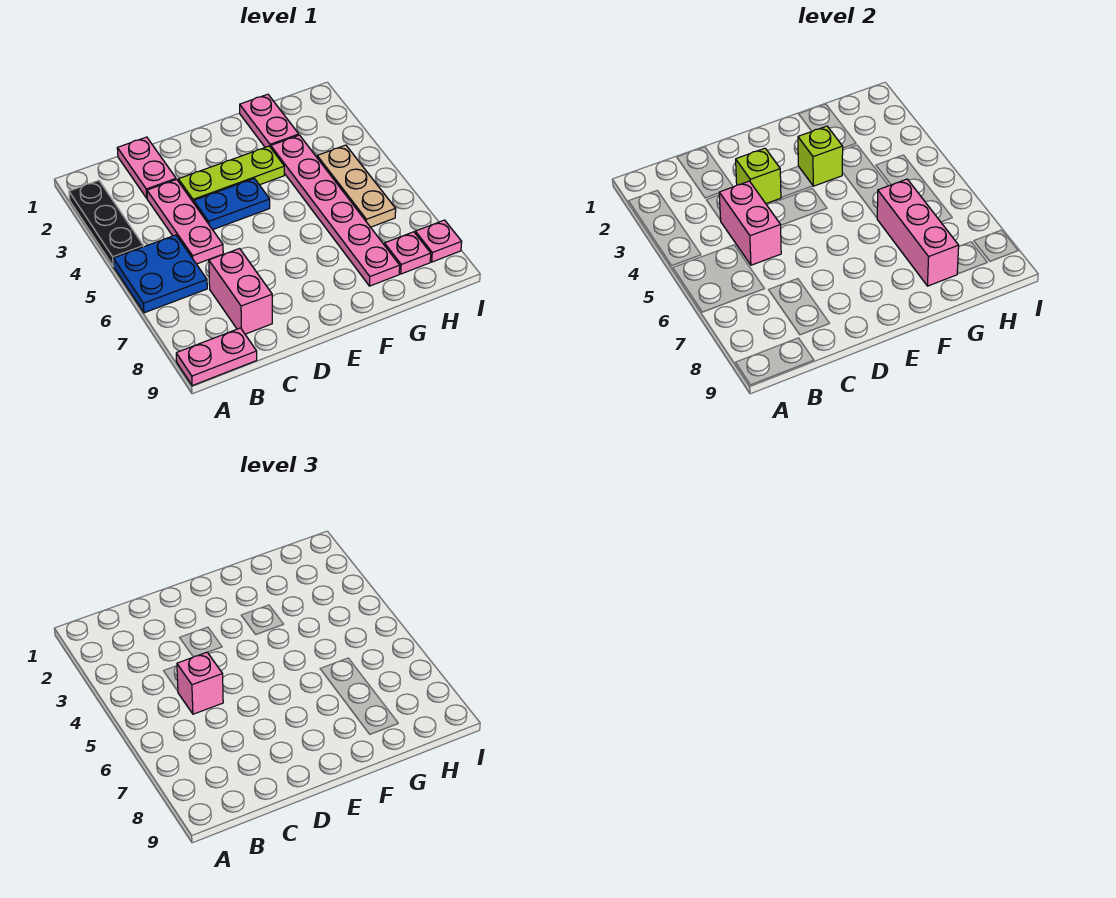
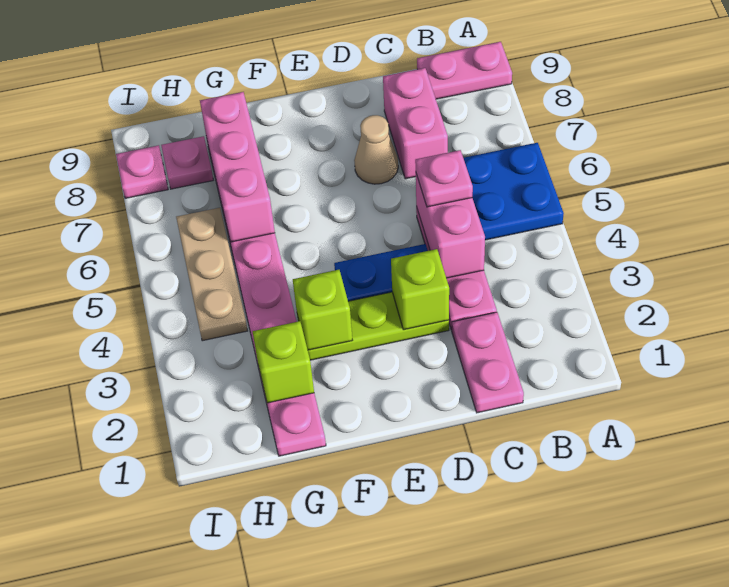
black plate A2:A4 level 1 -> none
pink brick C5 level 3 -> pink plate C5 level 3
none -> tan cone D7 level 1
none -> lime brick G2 level 2

